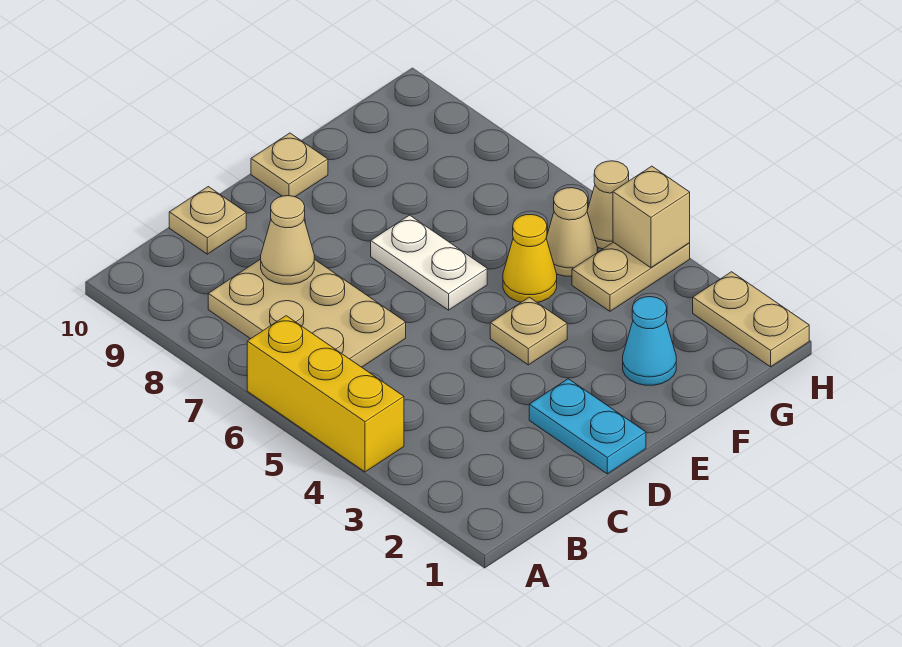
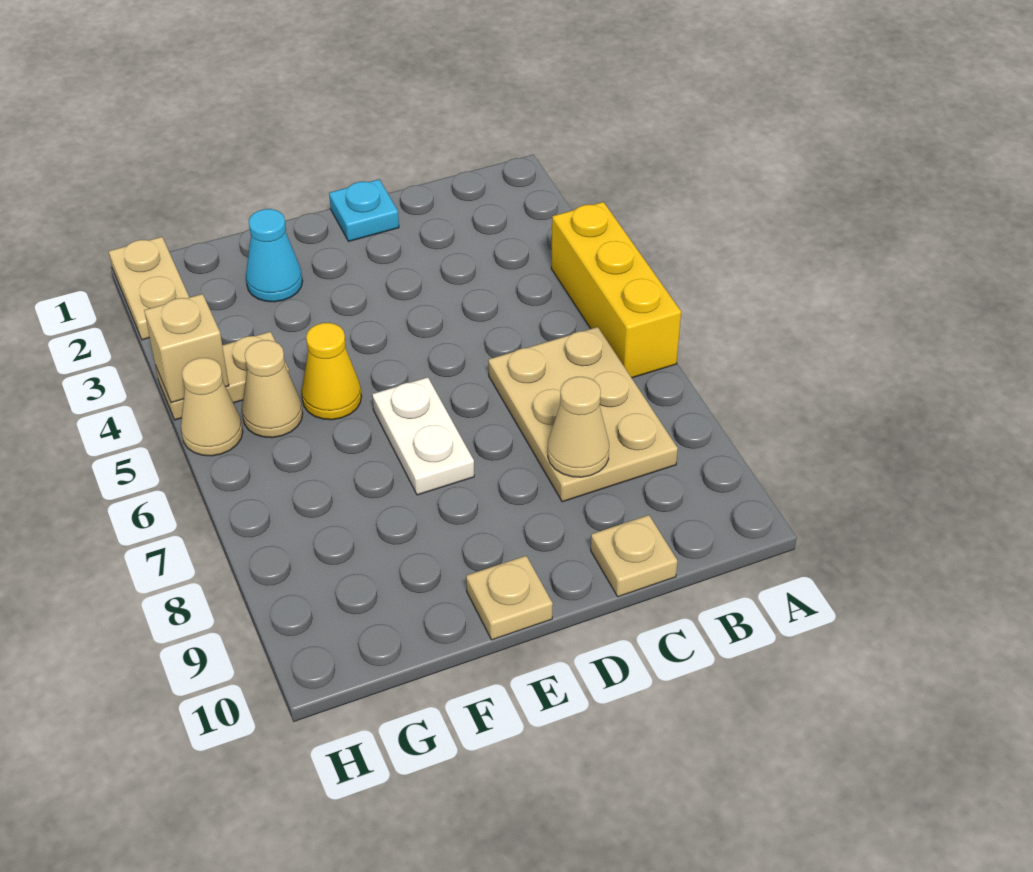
cyan plate D1:D2 level 1 -> cyan plate D1 level 1
tan plate E4 level 1 -> none

